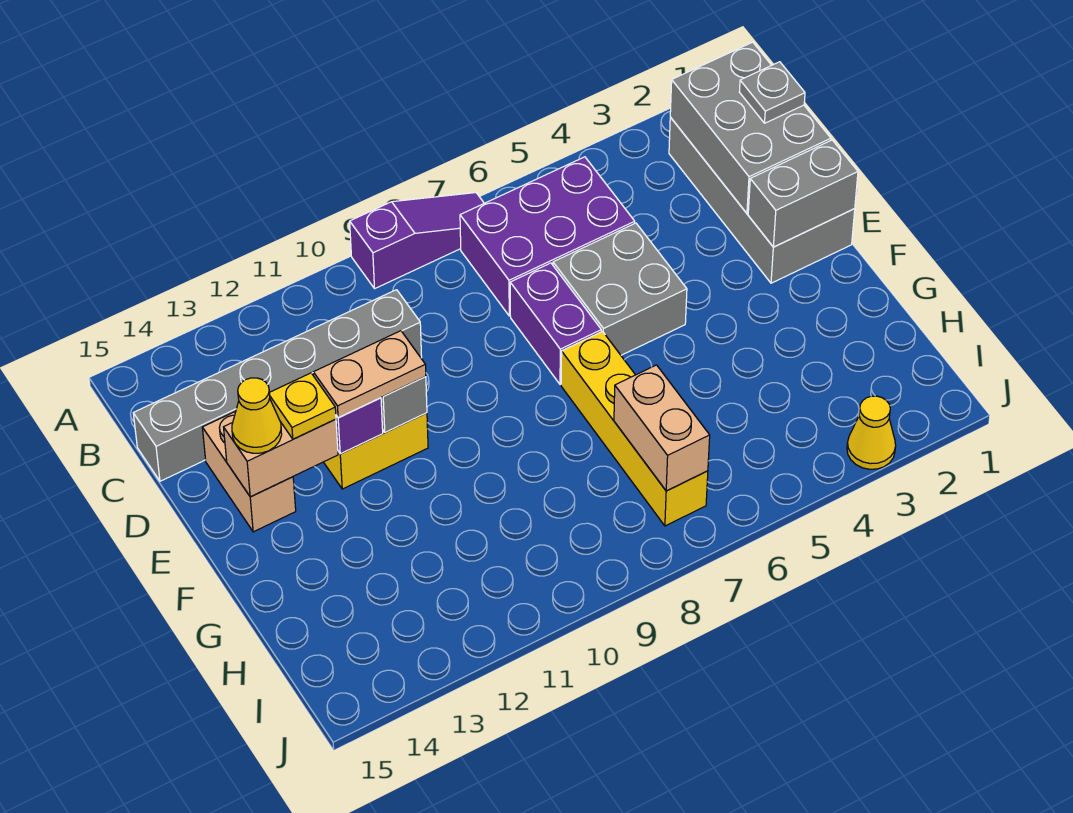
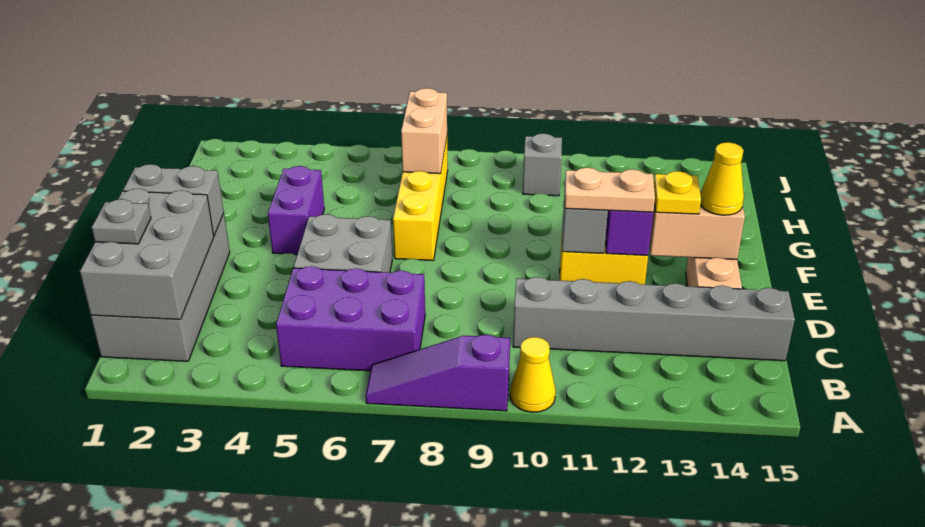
purple brick D7:E7 level 1 -> purple brick F4:G4 level 1
none -> grey brick I10 level 1
yellow cone J3 level 1 -> yellow cone A10 level 1

